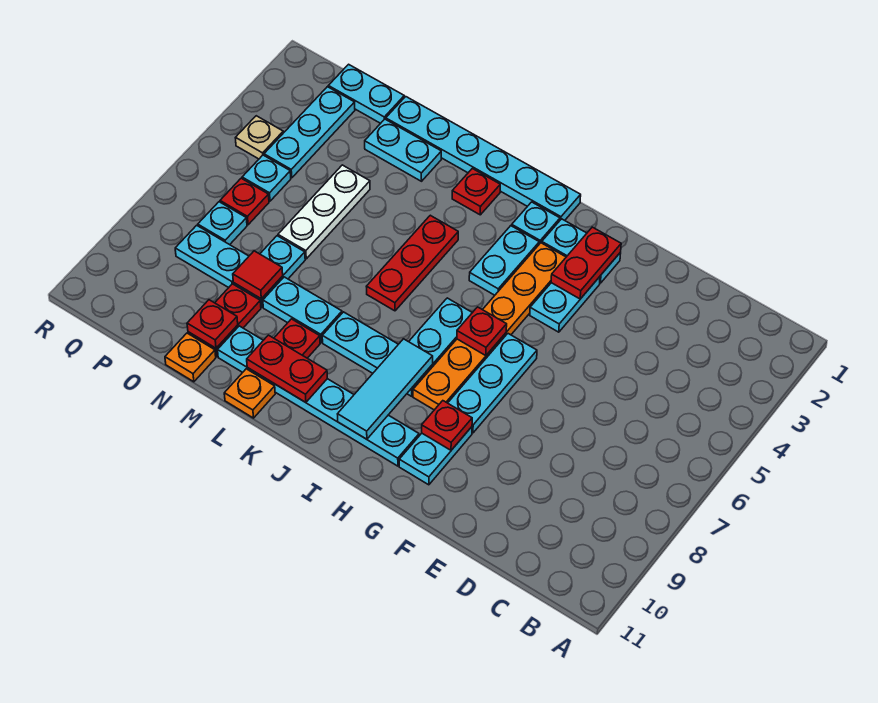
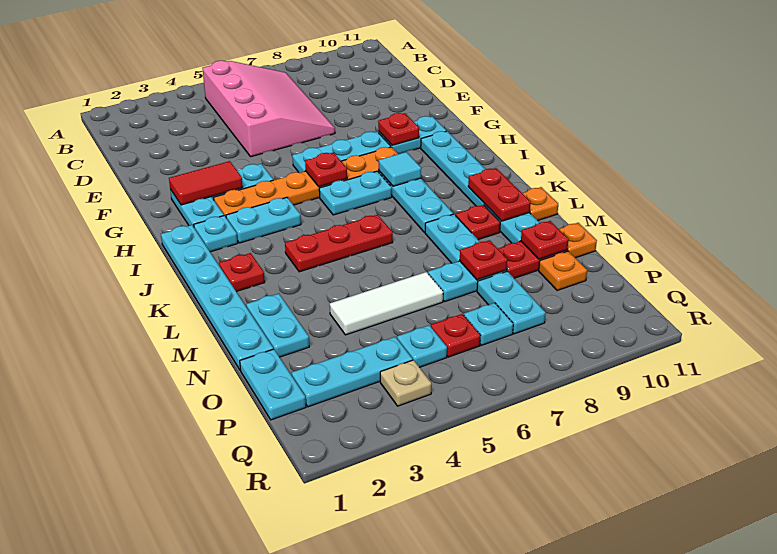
none -> pink slope B5:E7 level 1 top 5
red plate G2:G3 level 2 -> red tile G2:G3 level 2
cyan tile I8:I10 level 2 -> cyan tile I8 level 2
white plate N4:N6 level 1 -> white tile N4:N6 level 1
red tile N8 level 2 -> red plate N8 level 2
none -> orange plate O10 level 1

